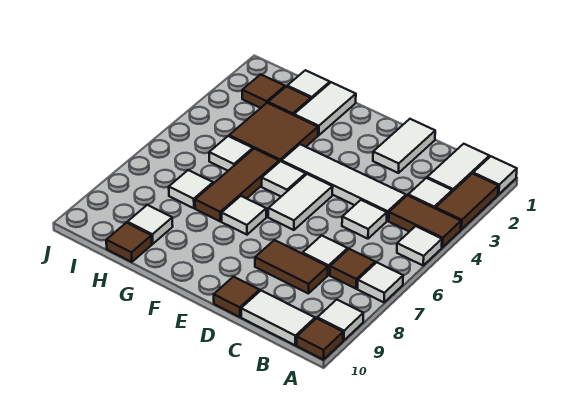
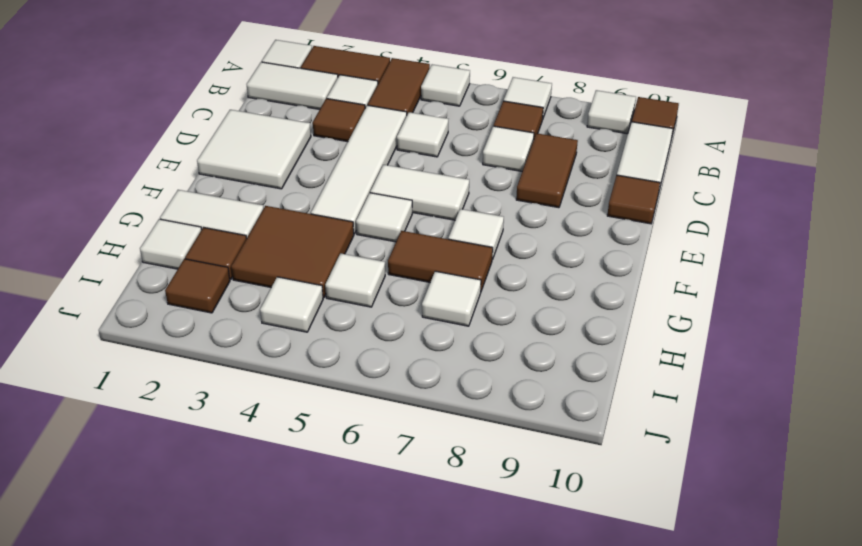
white tile D1:D2 level 1 -> white tile D1:E2 level 1
brown tile G5:G7 level 1 -> brown tile G6:G7 level 1
white tile H9 level 1 -> white tile I4 level 1
brown tile H10 level 1 -> brown tile C3 level 1

